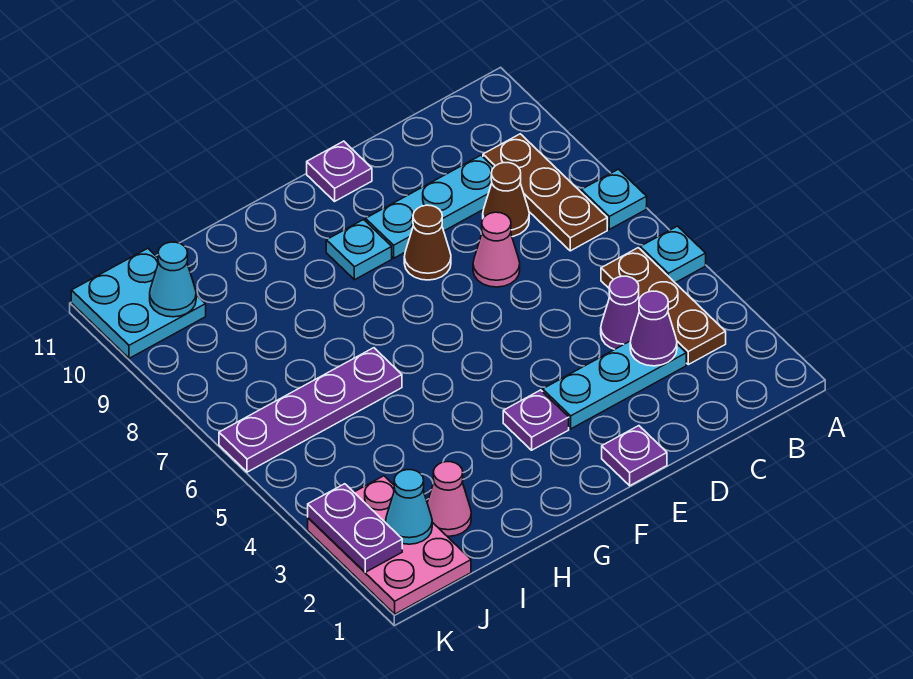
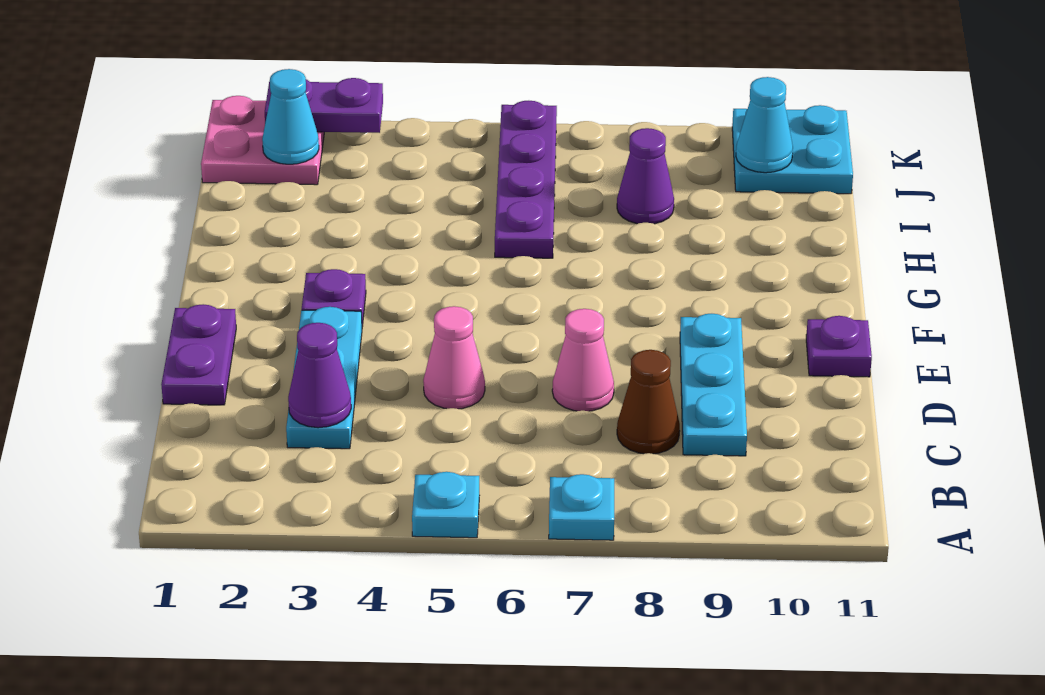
brown plate B3:B5 level 1 -> none
brown plate B7:B9 level 1 -> none
purple cone C4 level 1 -> purple cone I8 level 1
purple plate E1 level 1 -> purple plate D1:E1 level 1
brown cone E8 level 1 -> none
cyan plate F9 level 1 -> none
pink cone I2 level 1 -> pink cone D5 level 1
pink plate J1:K3 level 1 -> pink plate J1:K2 level 1

